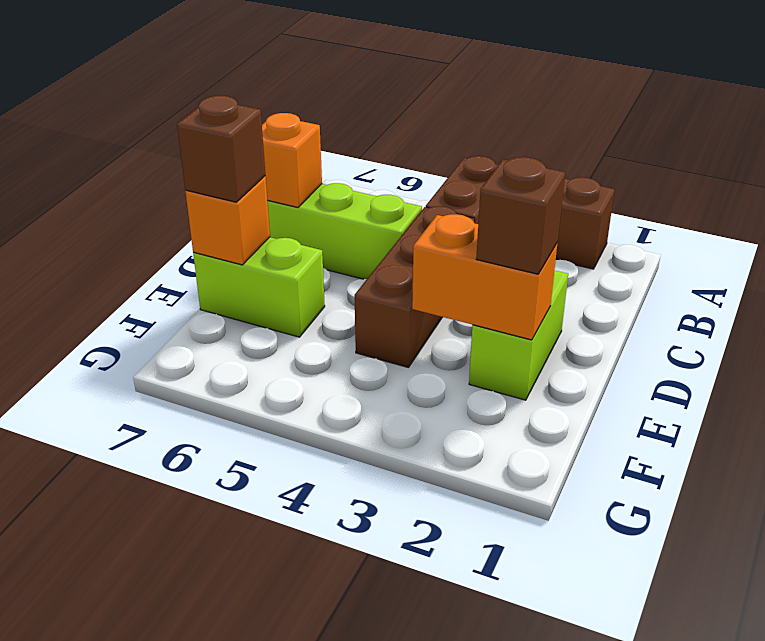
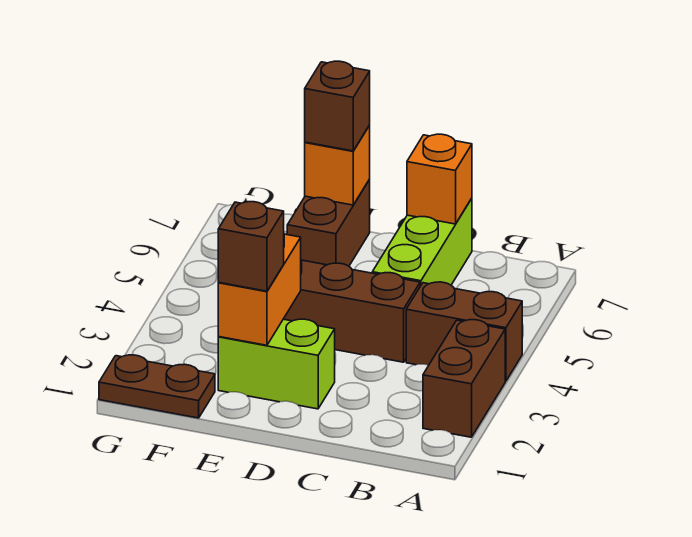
lime brick E6:E7 level 1 -> brown brick E6:E7 level 1
none -> brown plate F1:G1 level 1

